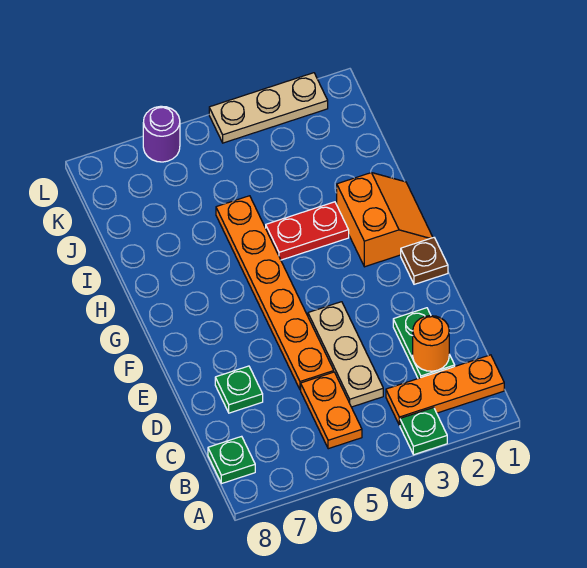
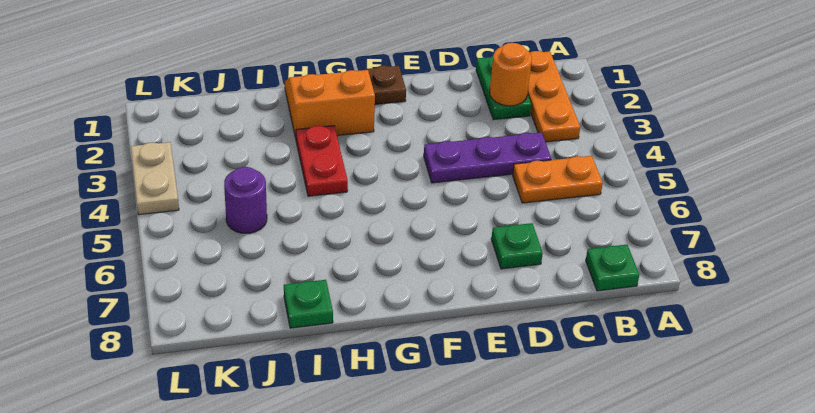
green plate A3 level 1 -> green plate I8 level 1
green plate C2:D2 level 1 -> green plate C1:C2 level 1
tan plate C4:E4 level 1 -> purple plate C4:E4 level 1
orange plate D5:I5 level 1 -> none
tan plate L2:L4 level 1 -> tan plate L3:L4 level 1
purple round brick L6 level 1 -> purple round brick J5 level 1

